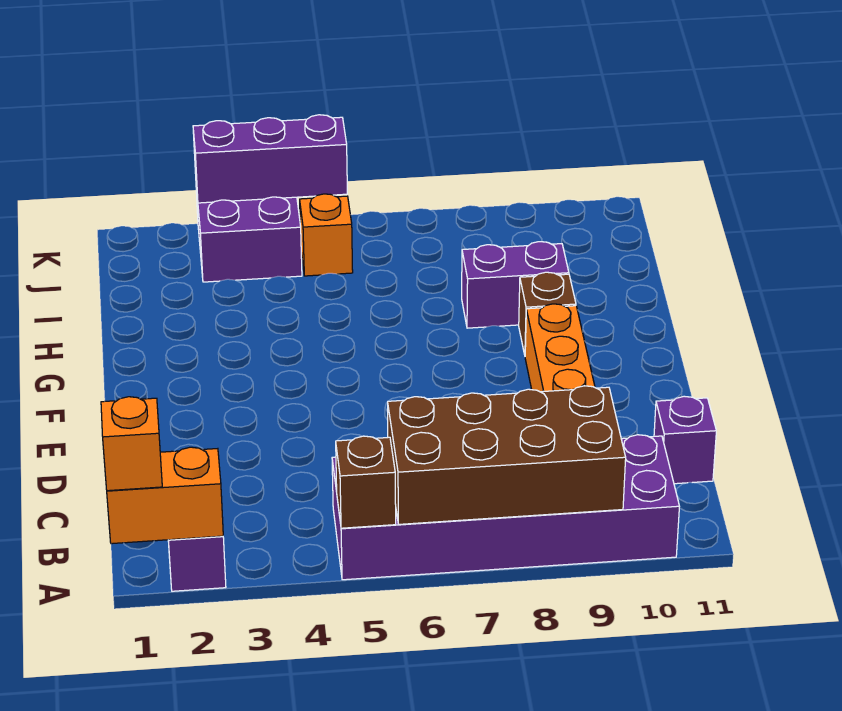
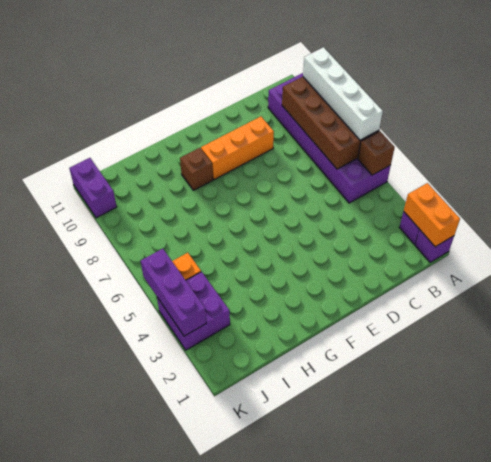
orange brick A1 level 3 -> none
none -> white brick A6:A9 level 3
purple brick C11 level 1 -> purple brick A1 level 1
purple brick H8:H9 level 1 -> purple brick K10:K11 level 1

